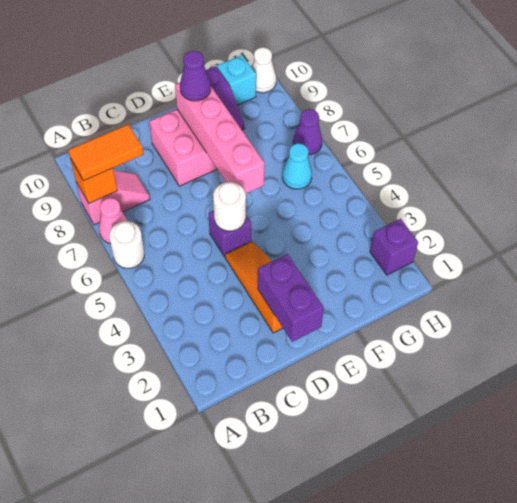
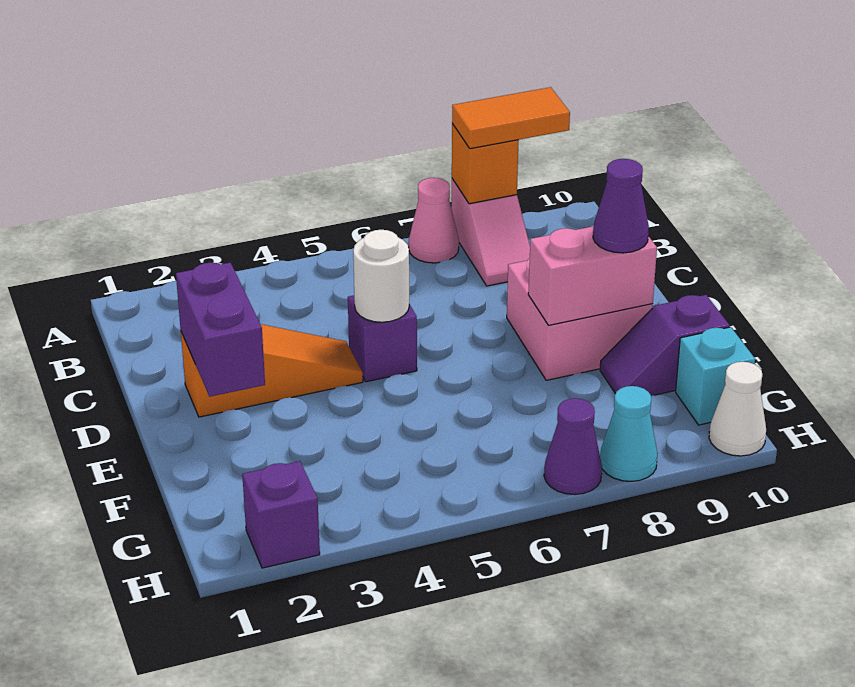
white round brick A6 level 1 -> none
orange tile A8:B8 level 3 -> orange tile A8:A9 level 3
purple brick D1:D2 level 2 -> purple brick D2:E2 level 2
pink brick E6:E9 level 2 -> pink brick E8:E9 level 2
cyan cone G6 level 1 -> cyan cone H8 level 1

